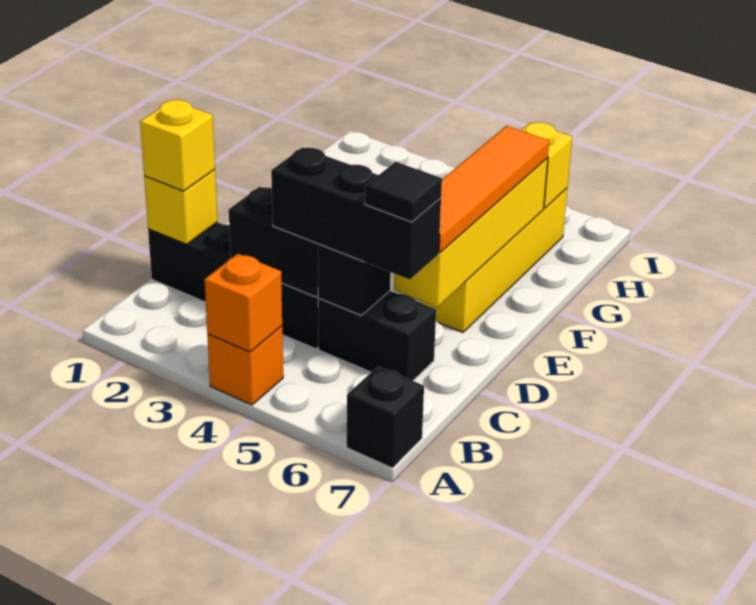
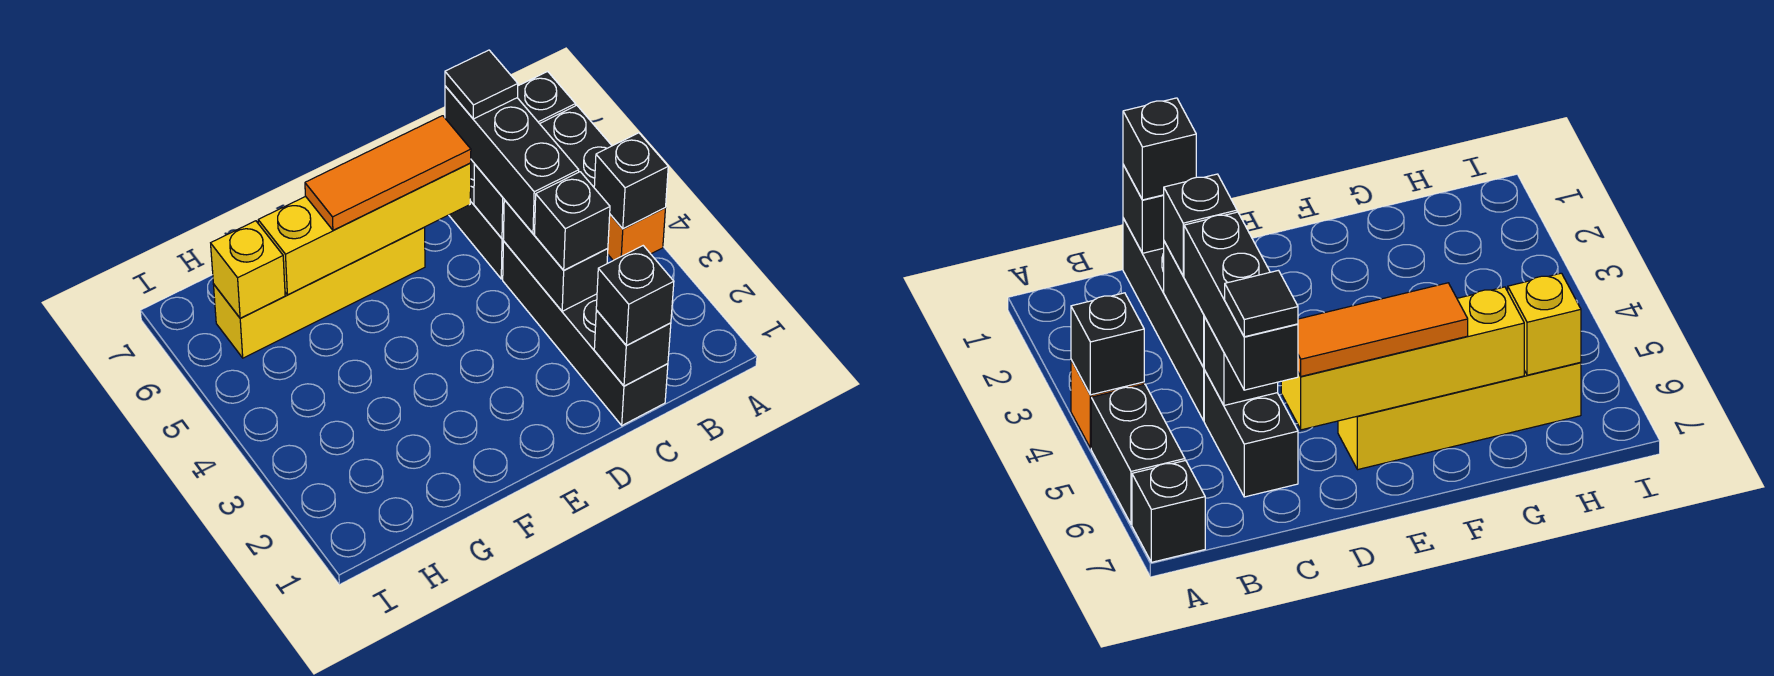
orange brick A4 level 2 -> black brick A4 level 2
none -> black brick A5:A6 level 1
yellow brick C1 level 2 -> black brick C1 level 2
yellow brick C1 level 3 -> black brick C1 level 3
none -> black brick C3 level 3
orange tile D6:G6 level 3 -> orange tile D6:F6 level 3

